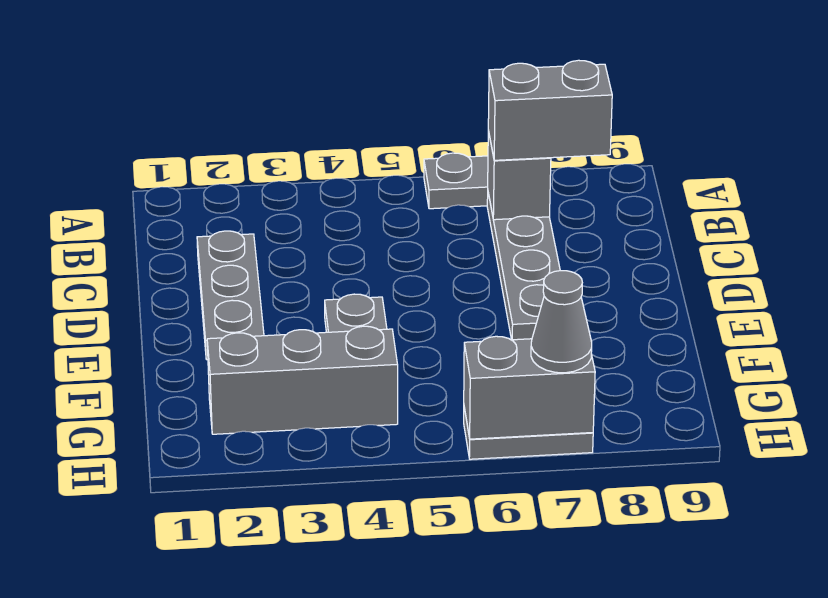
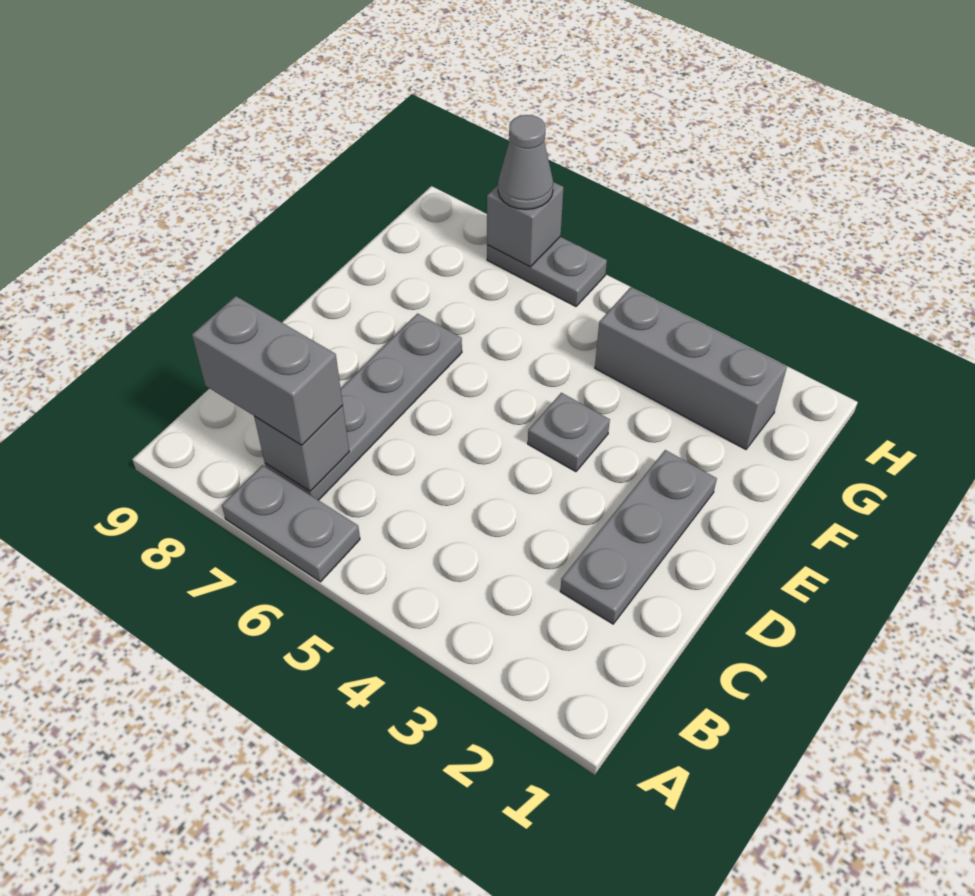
grey brick H6:H7 level 2 -> grey brick H7 level 2

